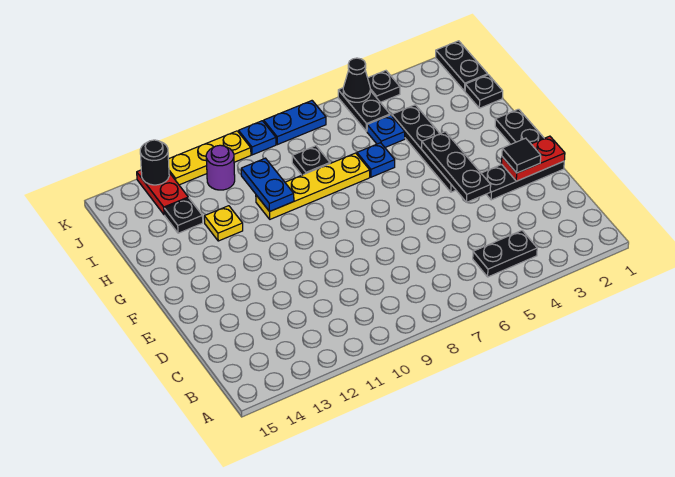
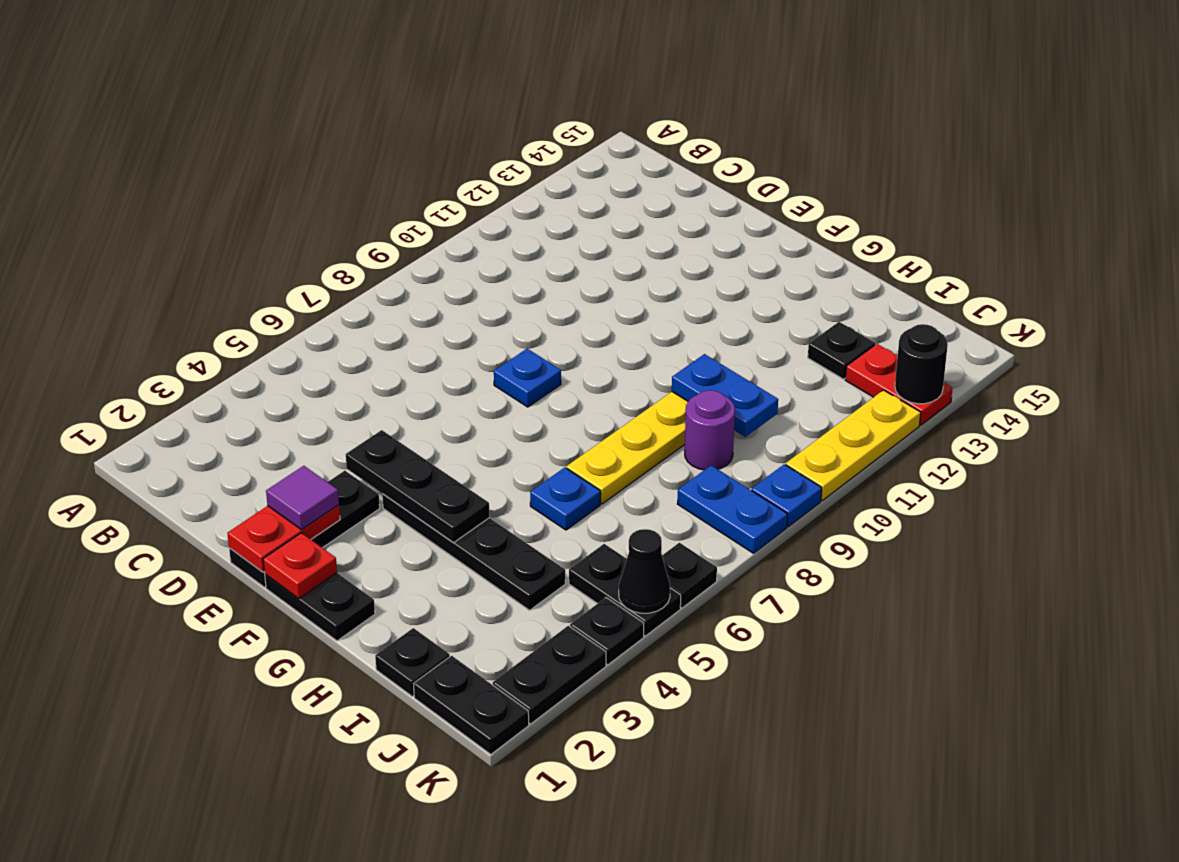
black plate B4:B5 level 1 -> black plate K2:K3 level 1
black tile E2 level 3 -> purple tile E2 level 3
none -> red plate F1 level 2
yellow plate H12 level 1 -> none
blue plate I5 level 1 -> blue plate E8 level 1
black plate I8 level 1 -> black plate K6 level 1
purple round brick J11 level 1 -> purple round brick I9 level 1
blue plate K7:K8 level 1 -> blue plate J8:K8 level 1

